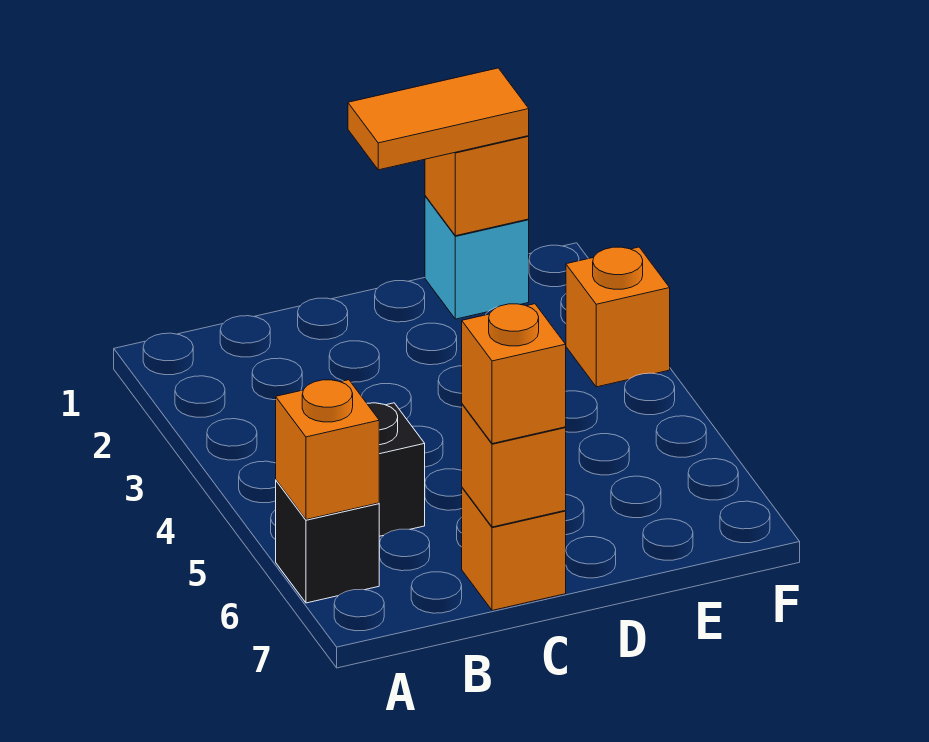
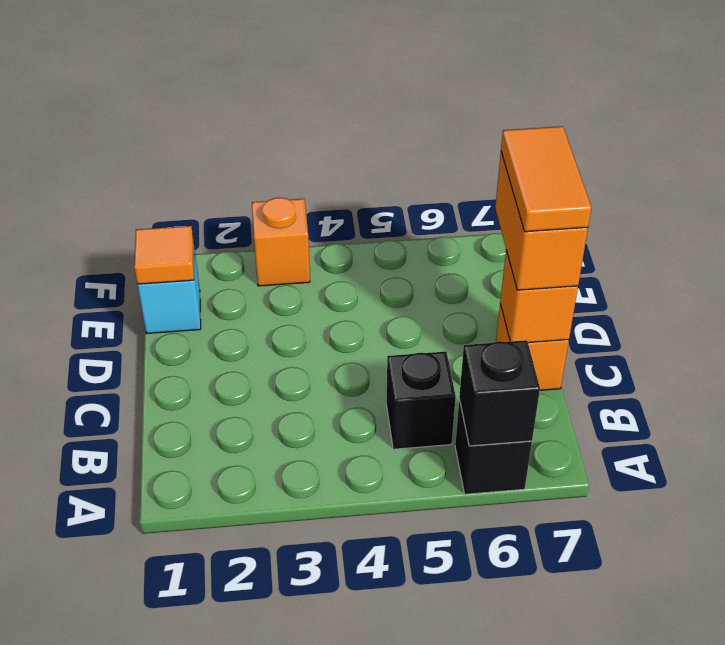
orange brick A6 level 2 -> black brick A6 level 2
orange brick C7 level 3 -> orange brick C7:D7 level 3
orange tile D1:E1 level 3 -> orange tile C7:D7 level 4
orange brick E1 level 2 -> orange tile E1 level 2

